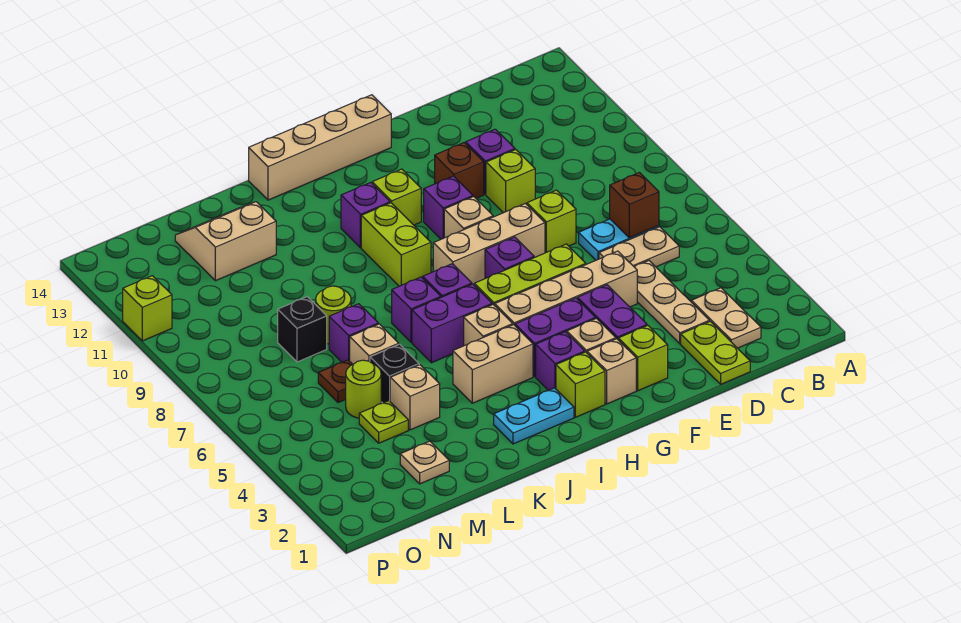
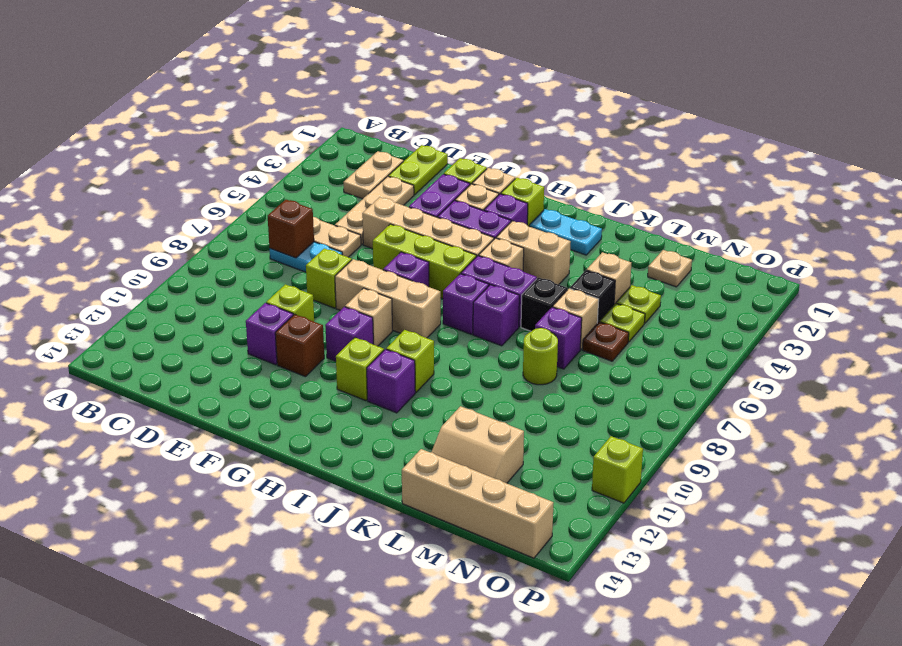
tan brick G14:J14 level 1 -> tan brick L14:O14 level 1
lime brick I9:I10 level 1 -> lime brick I10 level 1
lime round brick M5 level 1 -> lime plate M5 level 1
black brick M8 level 1 -> black brick K6 level 1

